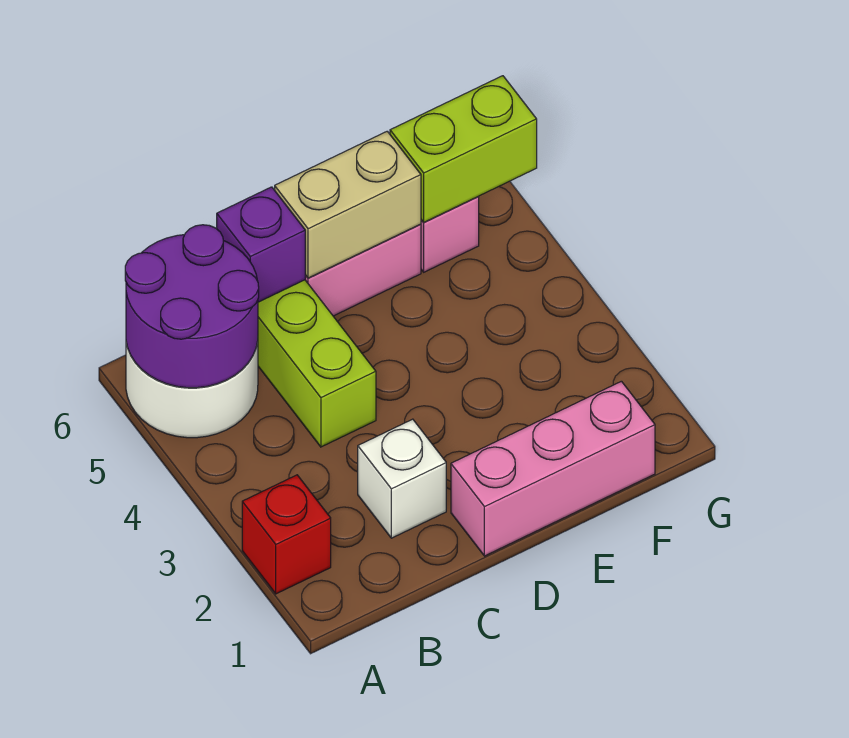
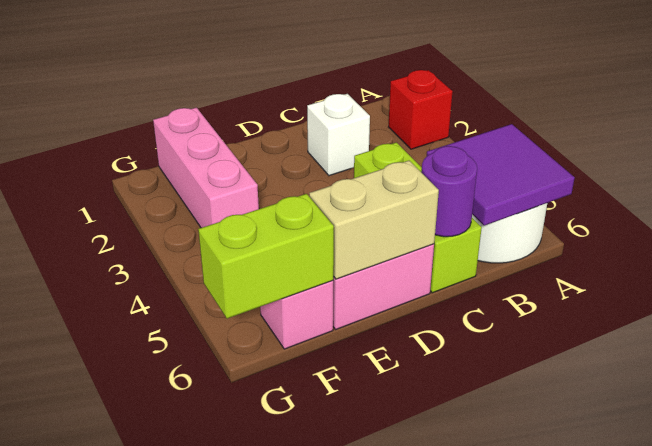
purple round brick A5:B6 level 2 -> purple tile A5:B6 level 2
purple brick C6 level 2 -> purple round brick C6 level 2
pink brick D1:F1 level 1 -> pink brick F1:F3 level 1

